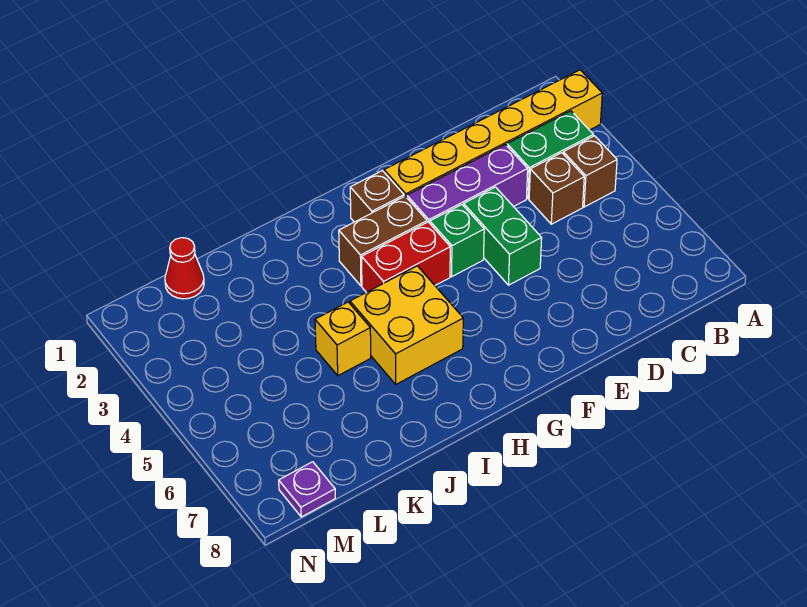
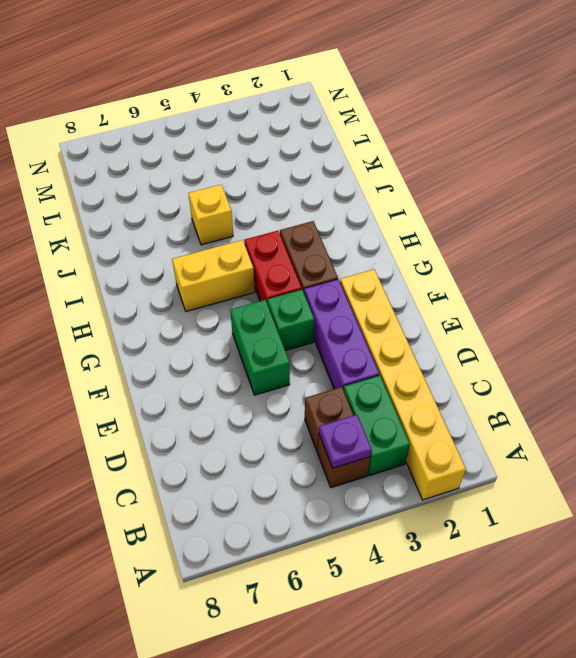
green brick E4:E5 level 1 -> green brick E5:F5 level 1
brown brick G2 level 1 -> none
yellow brick H5:I6 level 1 -> yellow brick H5:H6 level 1
red cone L1 level 1 -> none
purple plate M8 level 1 -> purple plate B4 level 2

